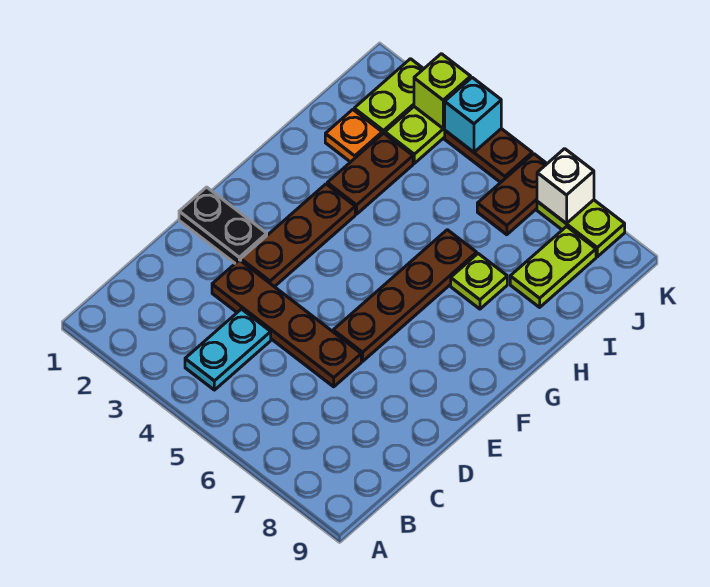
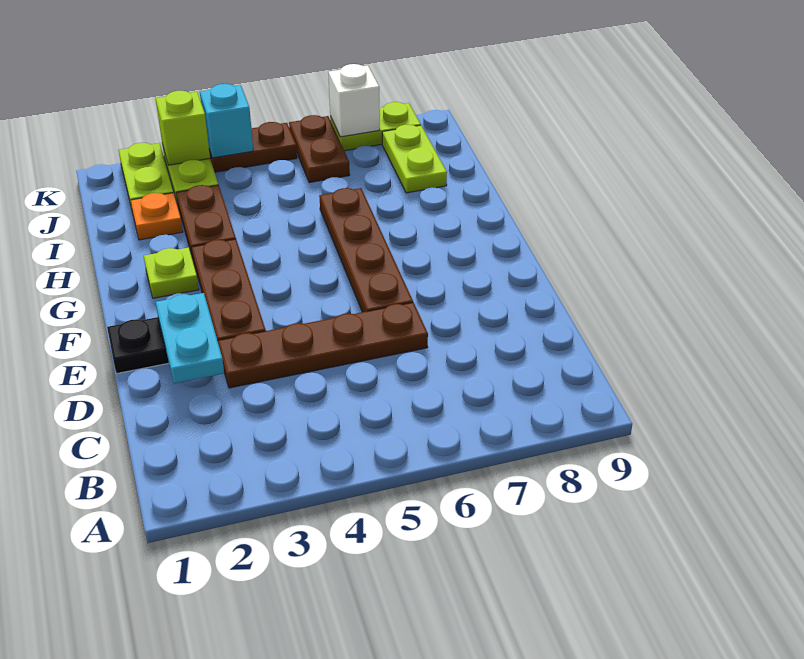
cyan plate B4:C4 level 1 -> cyan plate D2:E2 level 2
lime plate H7 level 1 -> lime plate G2 level 1

